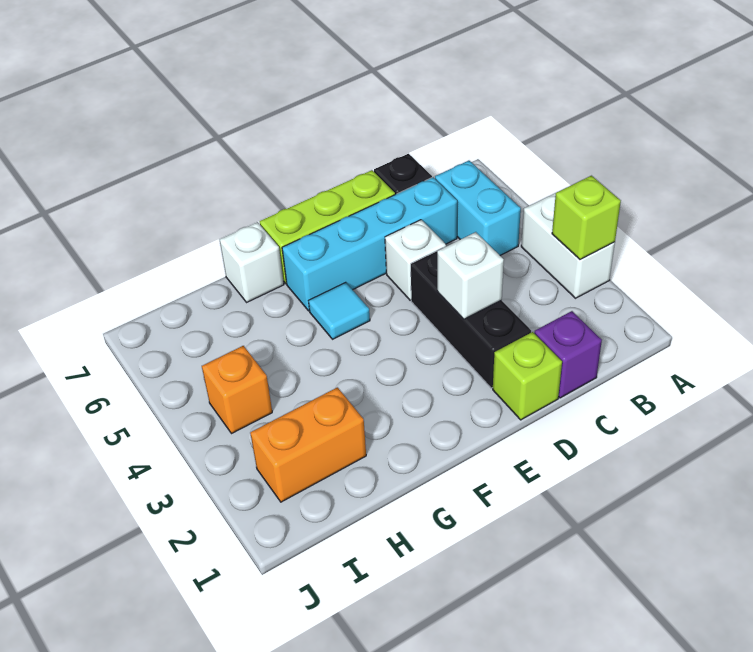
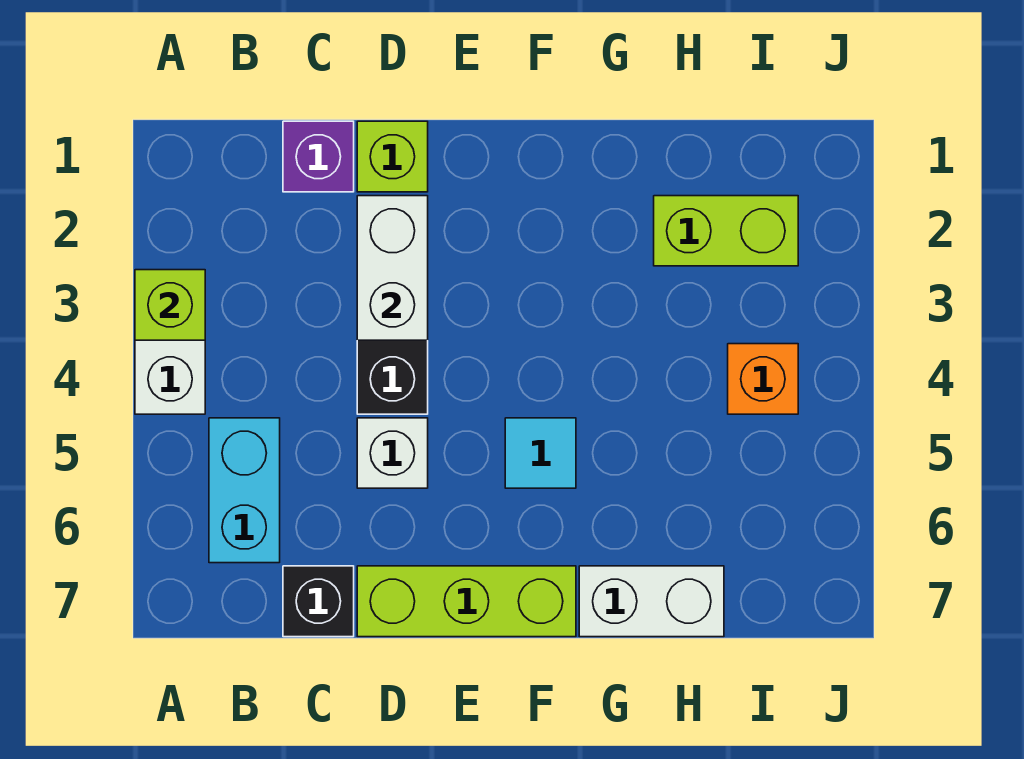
cyan brick C6:F6 level 1 -> none
white brick D3 level 2 -> white brick D2:D3 level 2
white brick G7 level 1 -> white brick G7:H7 level 1
orange brick H2:I2 level 1 -> lime brick H2:I2 level 1

